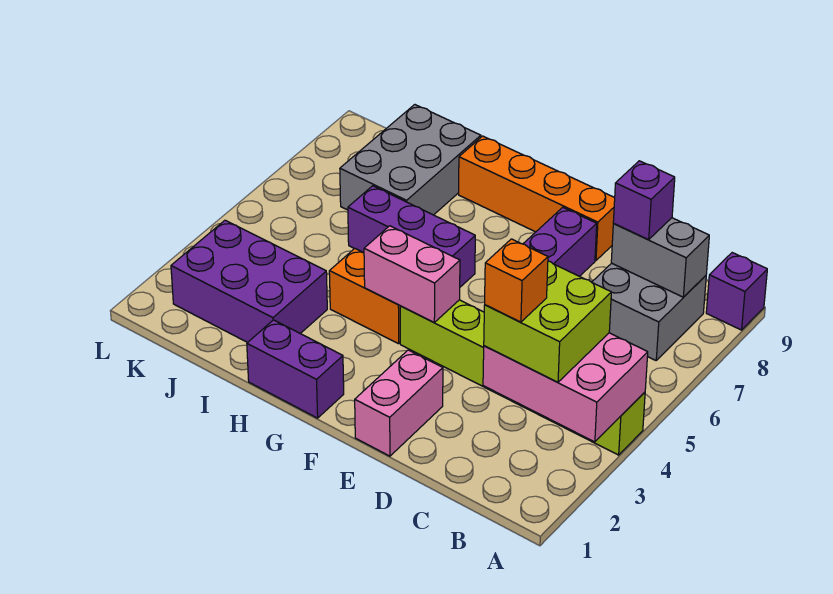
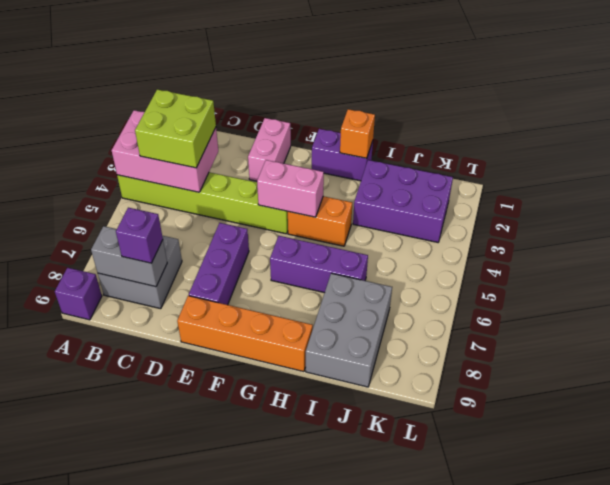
orange brick C3 level 4 -> orange brick H1 level 2

